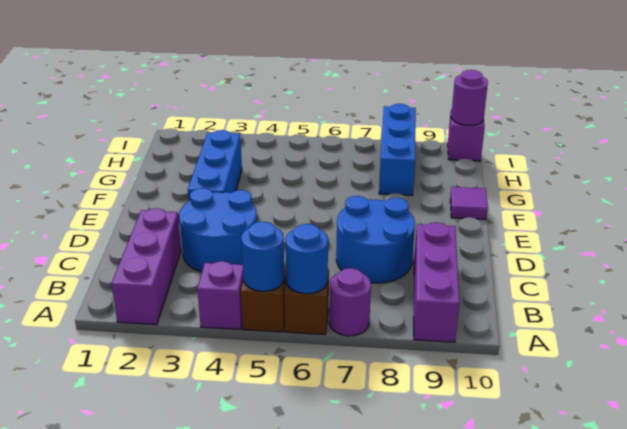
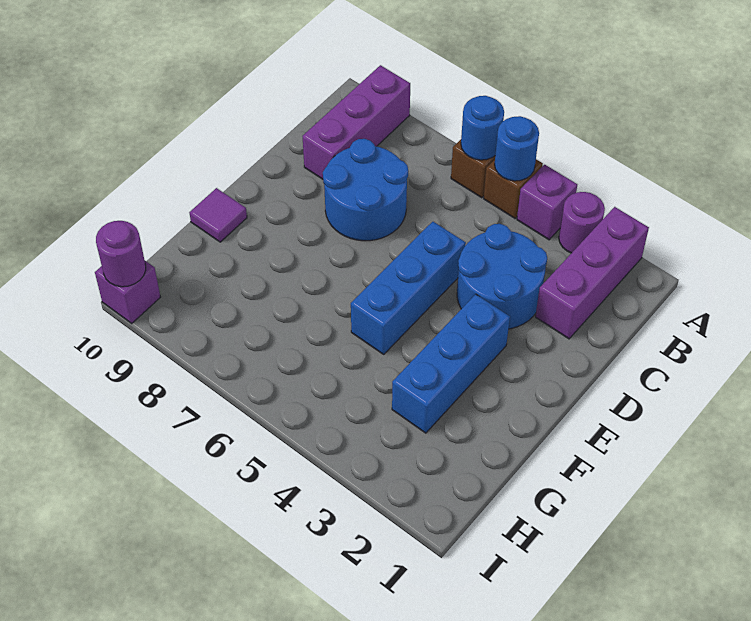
purple round brick A7 level 1 -> purple round brick A3 level 1
blue brick G8:I8 level 1 -> blue brick D5:F5 level 1

